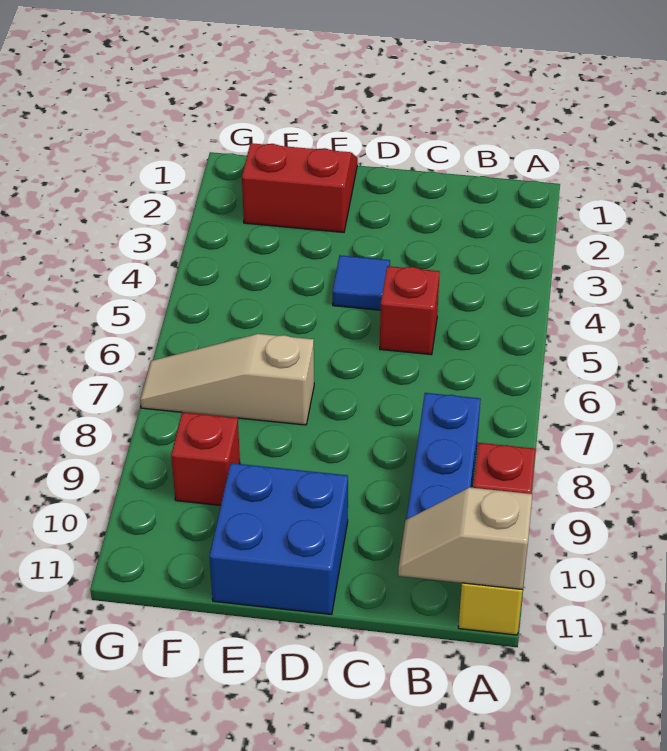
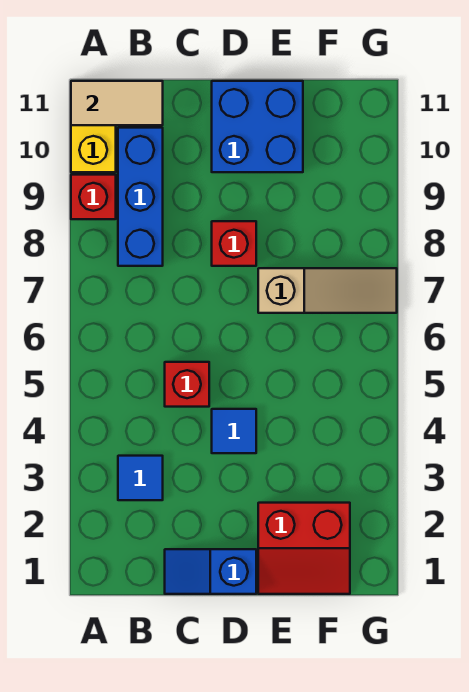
tan slope A11:B11 level 2 top A -> tan tile A11:B11 level 2
none -> blue tile B3 level 1
none -> blue slope C1:D1 level 1 top D
red brick F9 level 1 -> red brick D8 level 1

